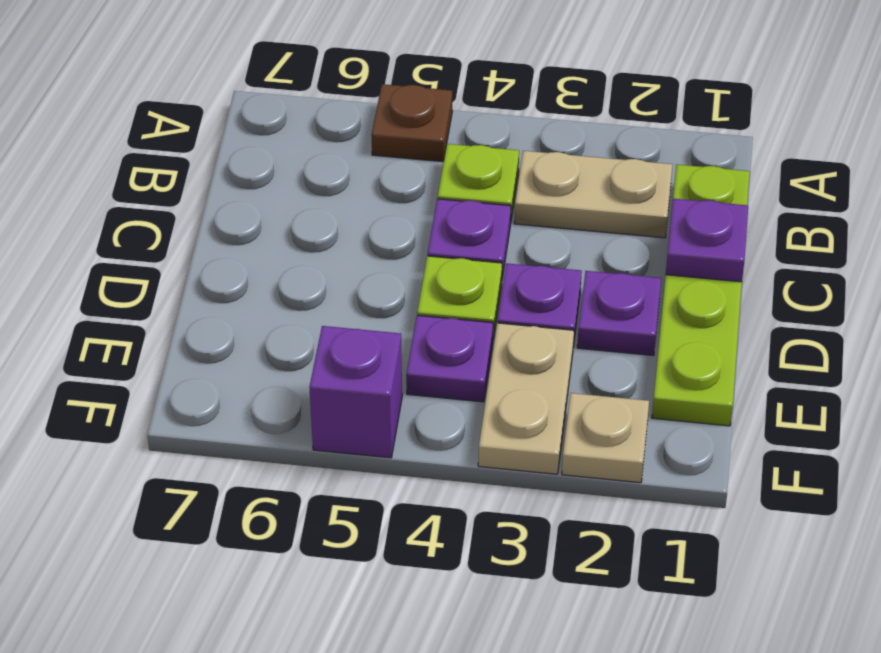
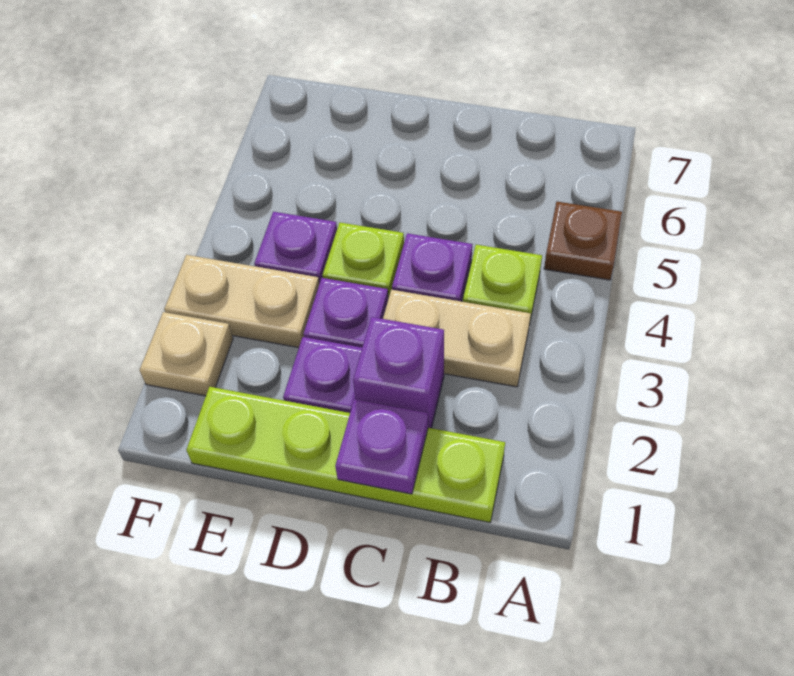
tan plate B2:B3 level 1 -> tan plate B3:C3 level 1
purple brick F5 level 1 -> purple brick C2 level 1

